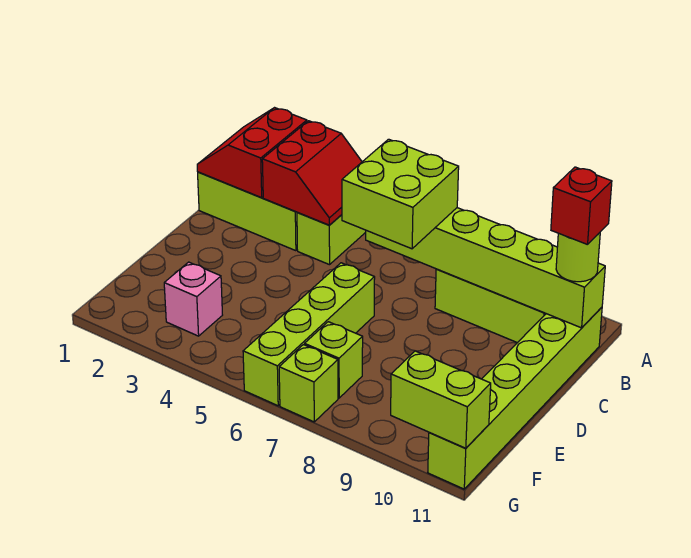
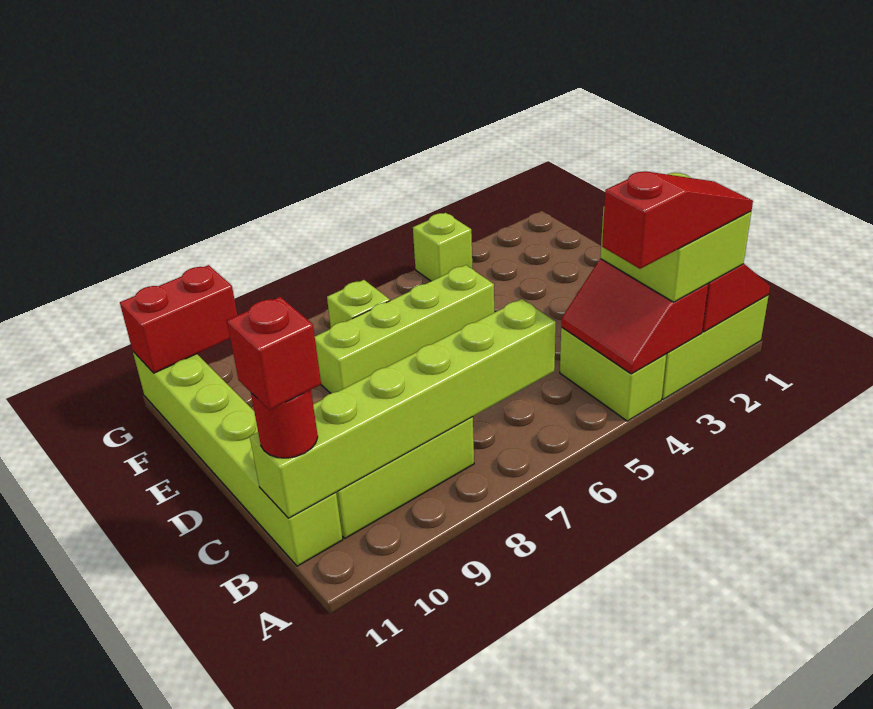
none -> red slope A2:A4 level 4 top 4
lime brick B6:C7 level 3 -> lime brick A2:B3 level 3
lime round brick B11 level 3 -> red round brick B11 level 3
lime brick D6:G6 level 1 -> lime brick E5:E8 level 1
pink brick F3 level 1 -> none
lime brick G7 level 1 -> lime brick G4 level 1
lime brick G10:G11 level 2 -> red brick G10:G11 level 2

